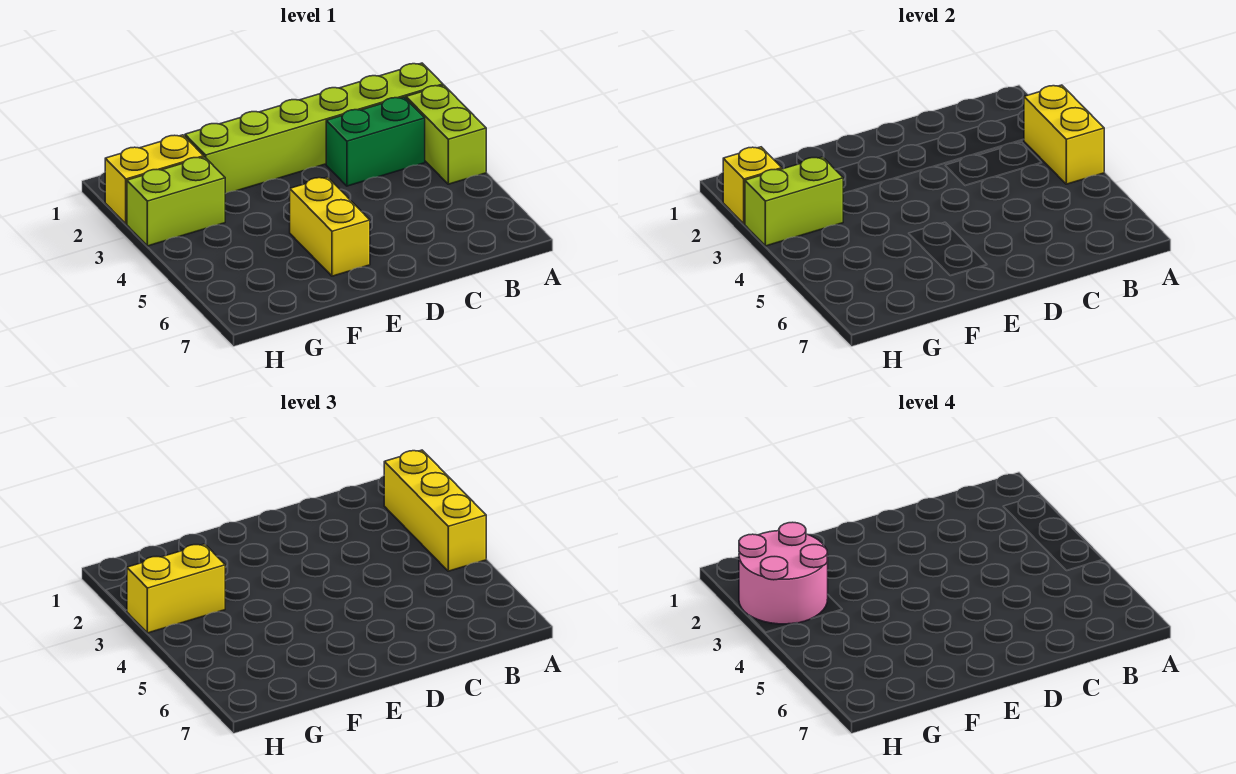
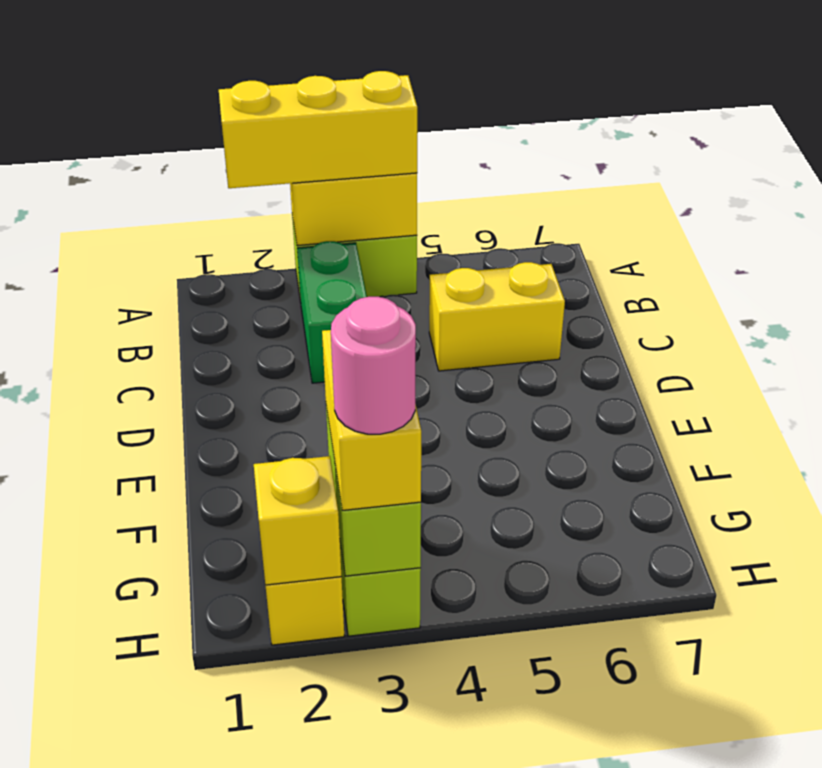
lime brick A2:F2 level 1 -> none
yellow brick E5:E6 level 1 -> yellow brick C5:C6 level 1
pink round brick G2:H3 level 4 -> pink round brick H3 level 4

